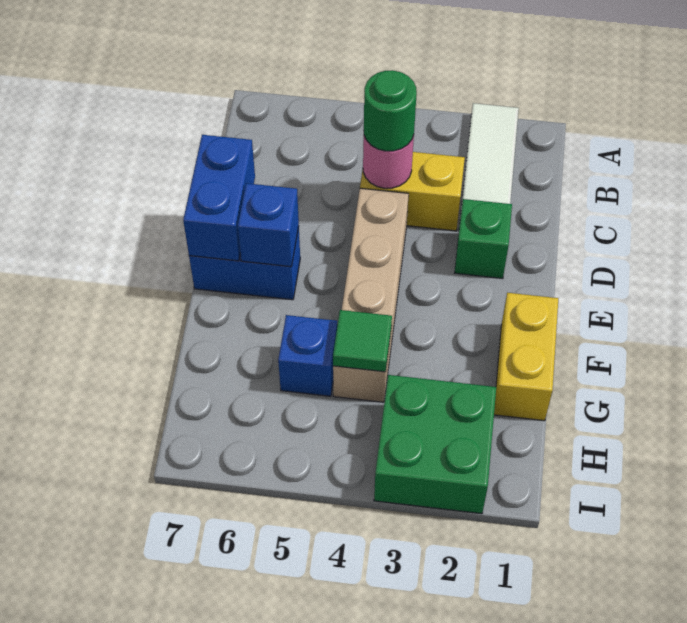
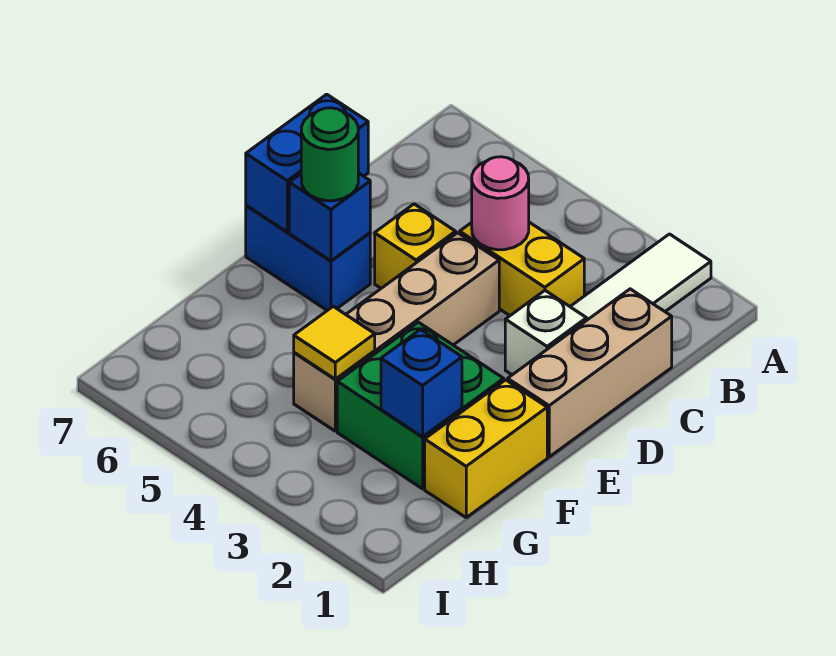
none -> tan brick C1:E1 level 1
green round brick C4 level 3 -> green round brick E6 level 3
green brick D2 level 1 -> white brick D2 level 1
none -> yellow brick D5 level 1
green tile G4 level 2 -> yellow tile G4 level 2
blue brick G5 level 1 -> blue brick G2 level 2
green brick H2:I3 level 1 -> green brick F2:G3 level 1

